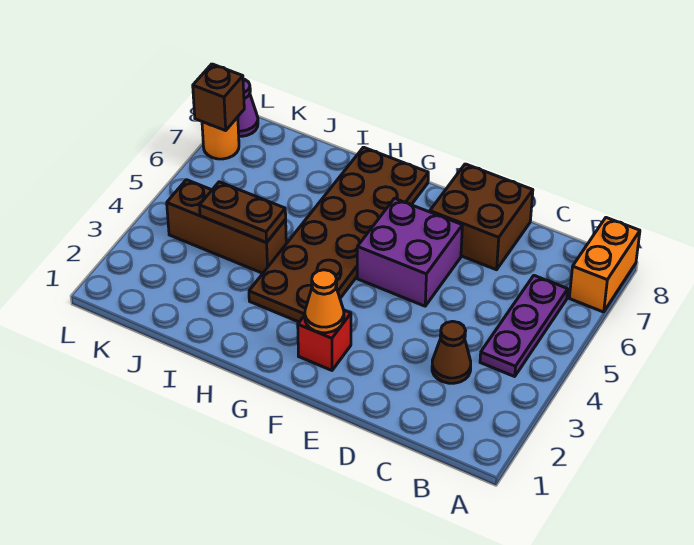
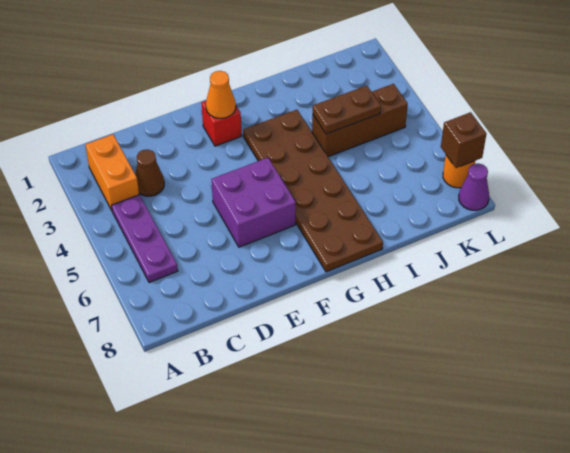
orange brick A7:A8 level 1 -> orange brick B2:B3 level 1
brown brick D7:E8 level 1 -> none

